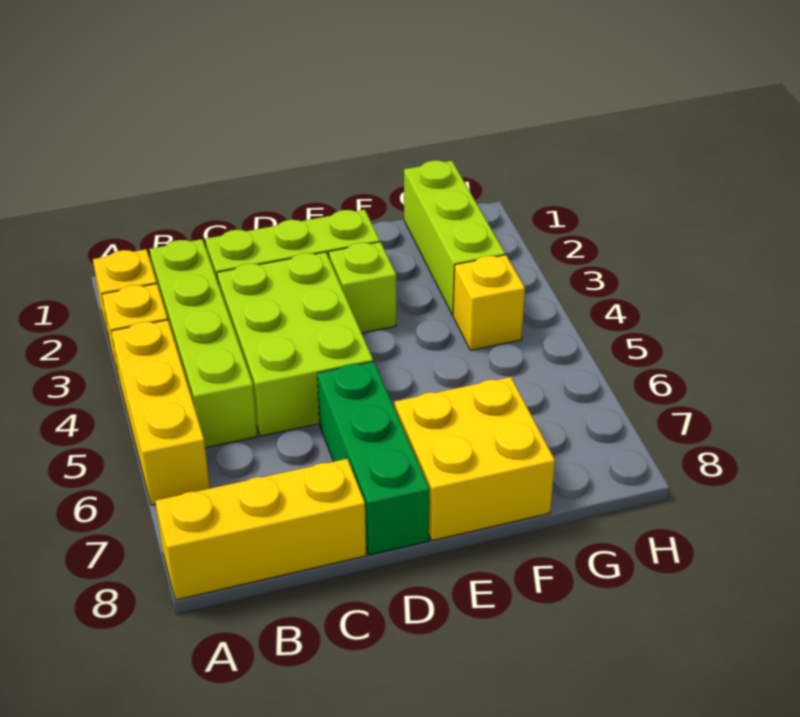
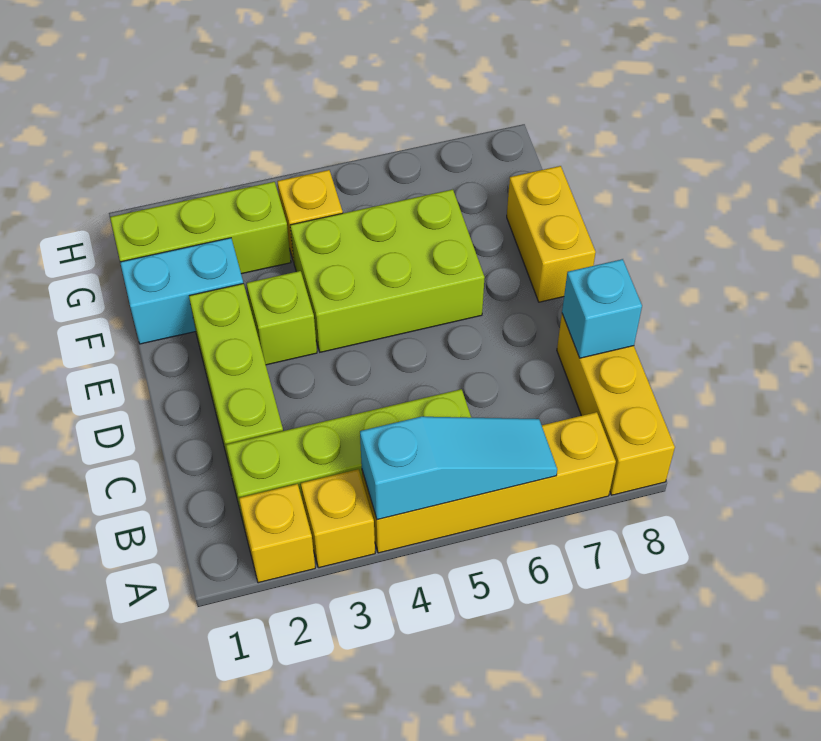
yellow brick A4:A6 level 1 -> yellow brick A4:A7 level 1
none -> cyan slope A4:A6 level 2 top 4
lime brick C3:D5 level 1 -> lime brick E4:F6 level 1
none -> cyan brick C8 level 2
green brick D6:D8 level 1 -> none
yellow brick E7:F8 level 1 -> yellow brick E8:F8 level 1
none -> cyan brick F1:F2 level 1

